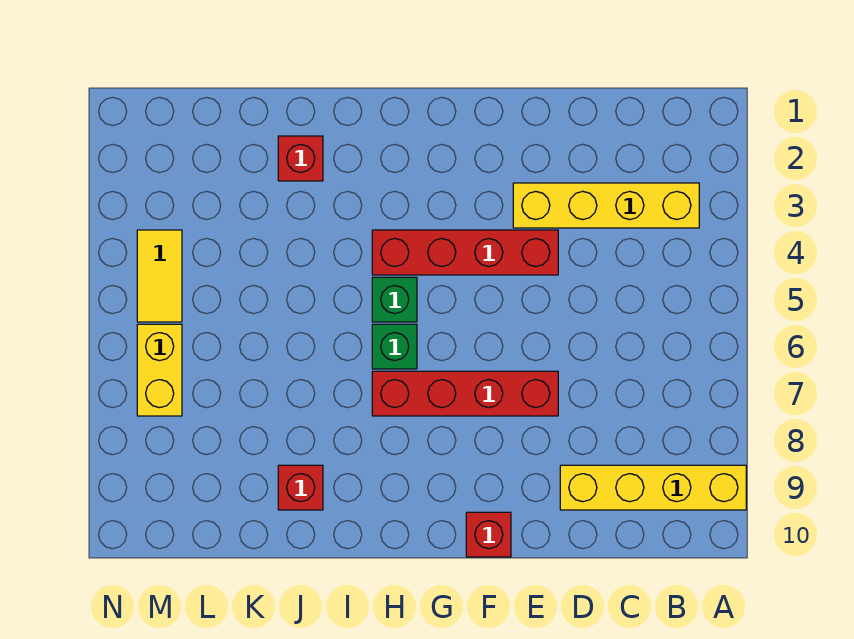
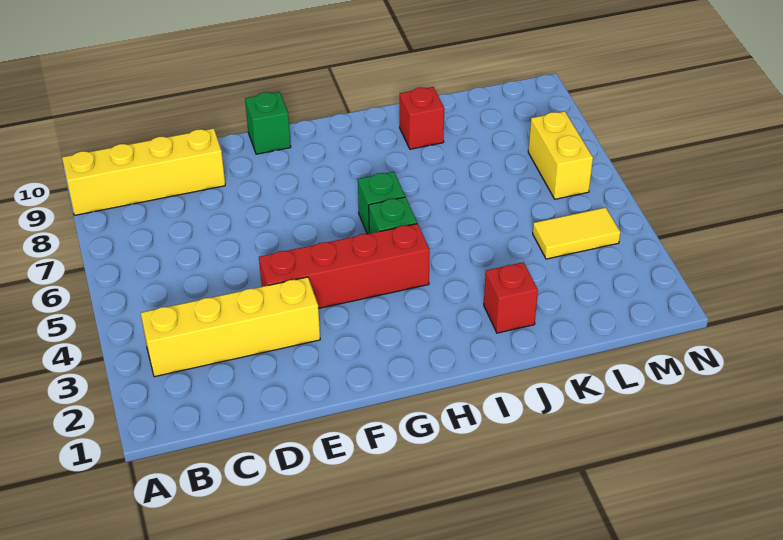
red brick E7:H7 level 1 -> none
red brick F10 level 1 -> green brick F10 level 1
yellow tile M4:M5 level 1 -> yellow tile L4:M4 level 1

